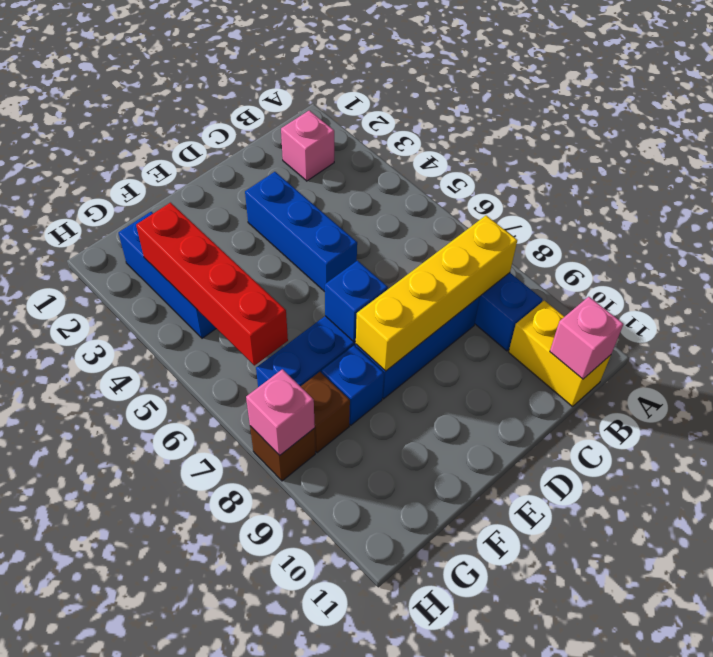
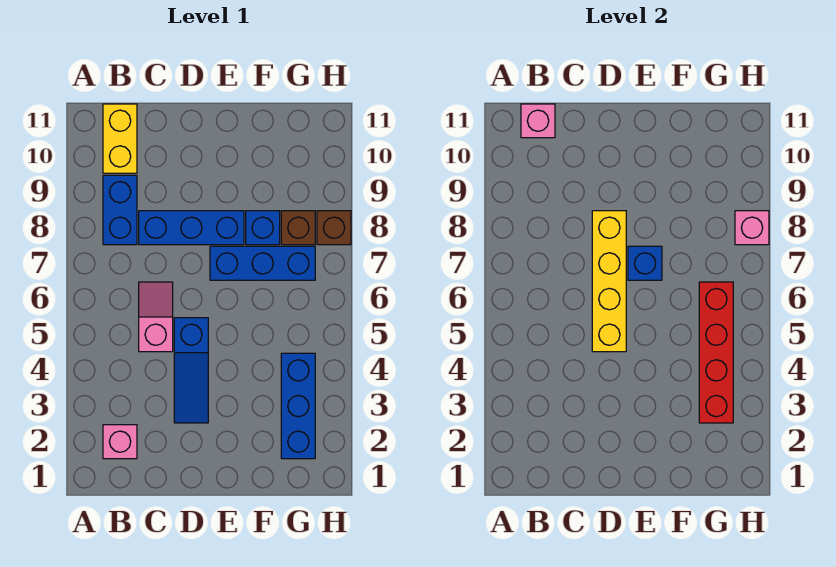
yellow brick B8:E8 level 2 -> yellow brick D5:D8 level 2
none -> pink slope C5:C6 level 1 top 5
blue brick D3:D5 level 1 -> blue slope D3:D5 level 1 top 5

